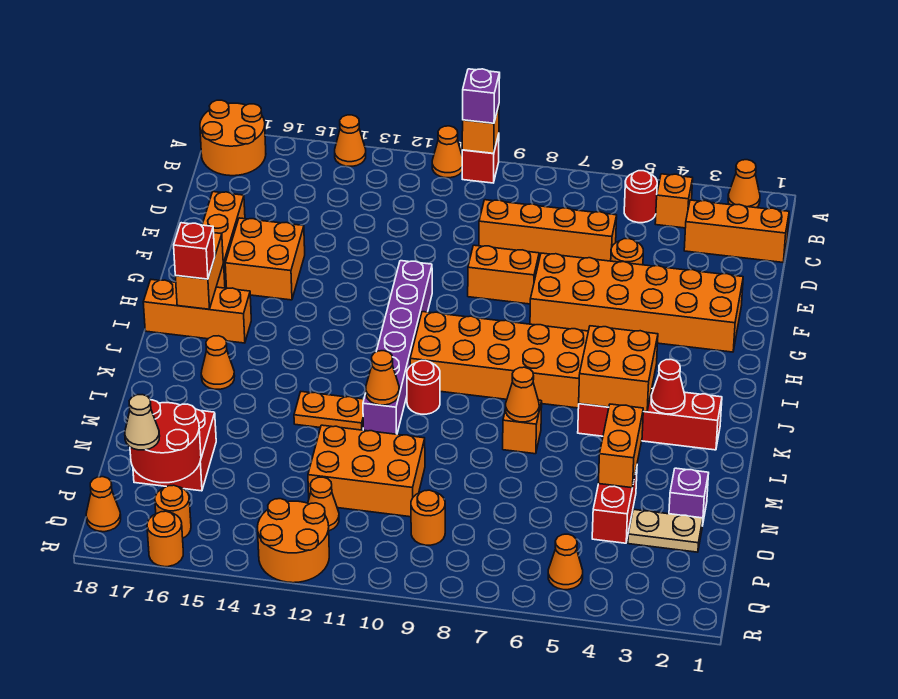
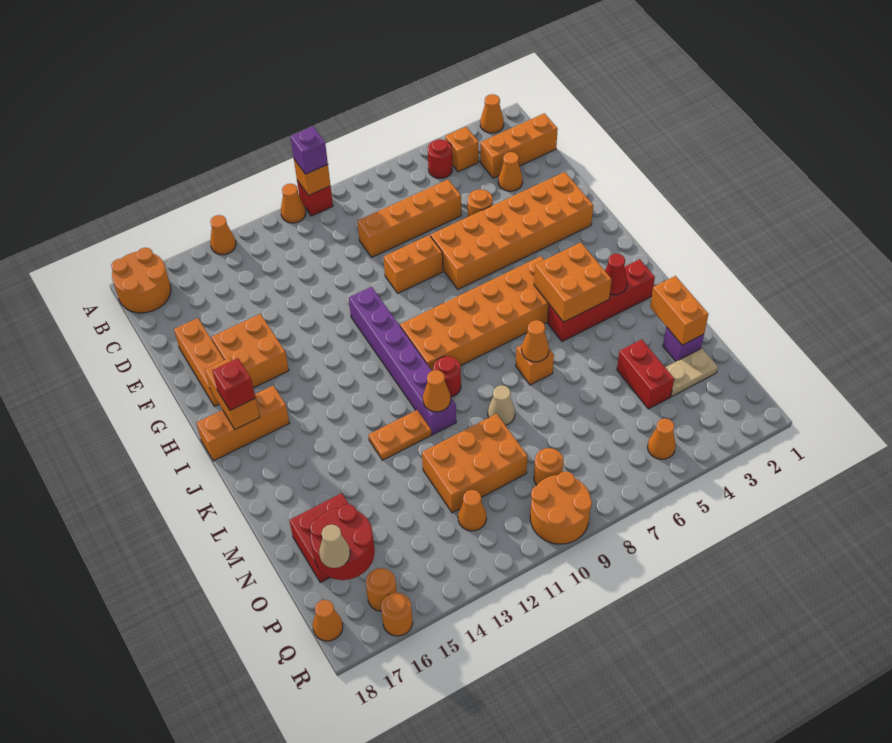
orange cone K16 level 1 -> orange cone D3 level 1
orange brick M4:N4 level 2 -> orange brick M2:N2 level 2
none -> tan cone M9 level 1
orange round brick Q12:R13 level 1 -> orange round brick Q9:R10 level 1

